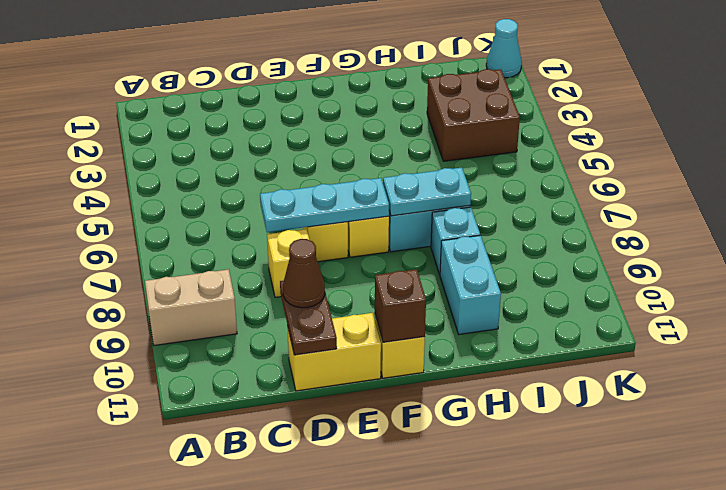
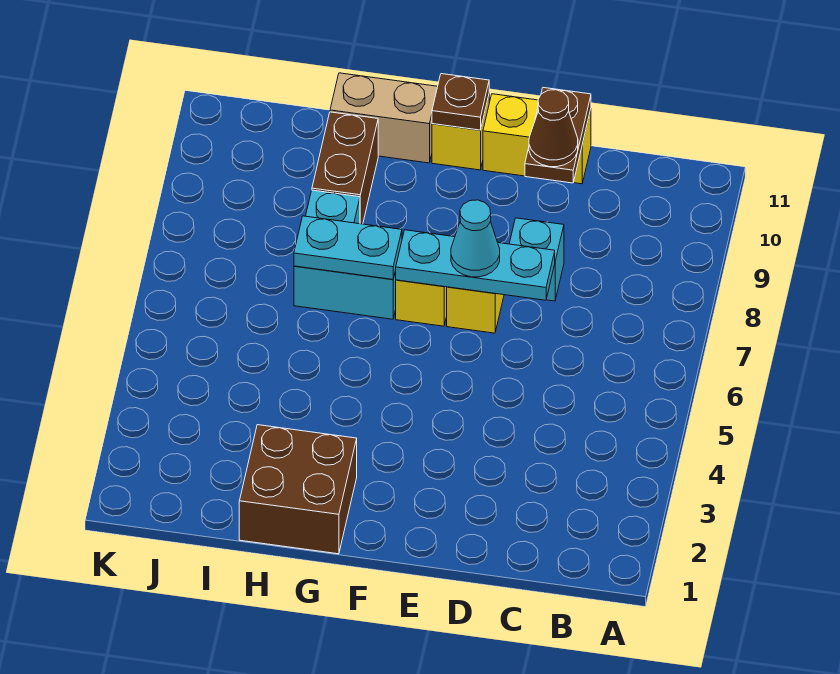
tan brick A9:B9 level 1 -> tan brick G11:H11 level 1
yellow brick D8 level 1 -> cyan brick D8 level 1
brown brick F11 level 2 -> brown plate F11 level 2
cyan brick H9:H10 level 1 -> brown brick H9:H10 level 1
brown brick I3:J4 level 1 -> brown brick G1:H2 level 1
cyan cone K1 level 1 -> cyan cone E7 level 3

